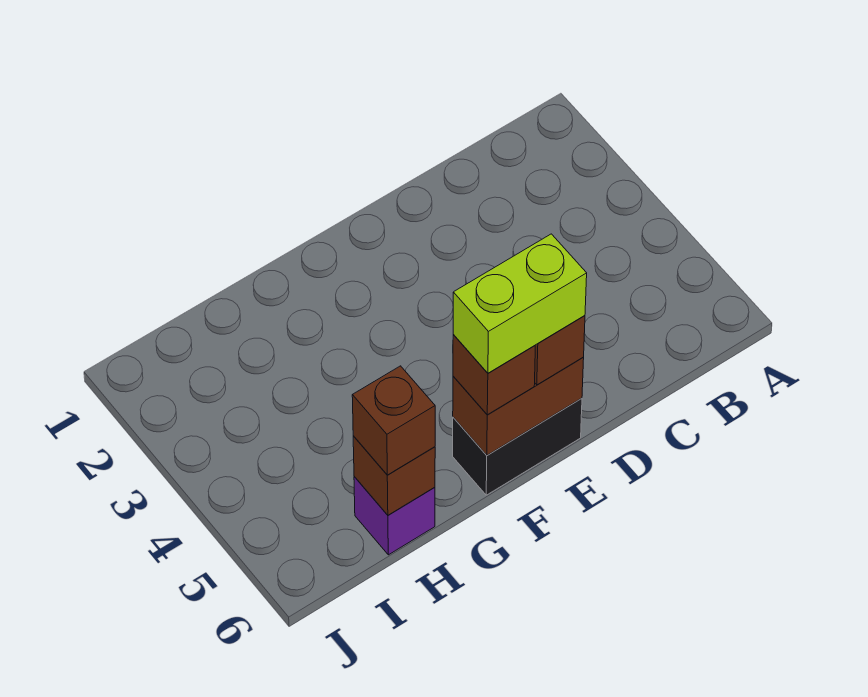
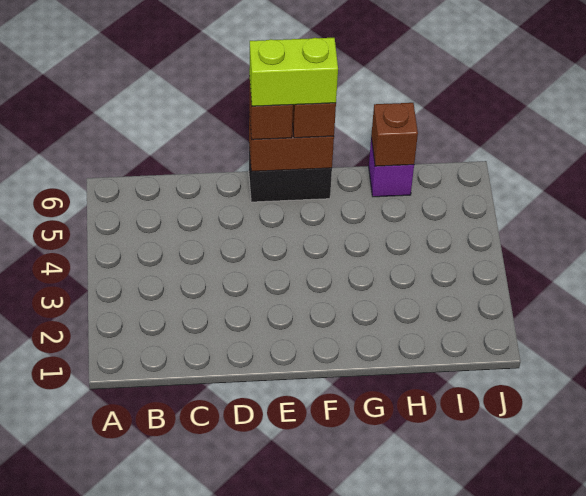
brown brick H6 level 3 -> none

